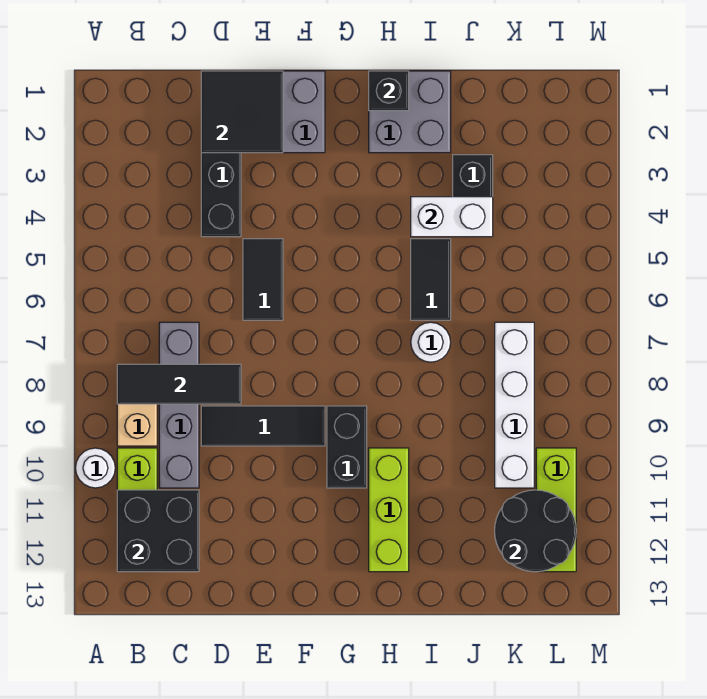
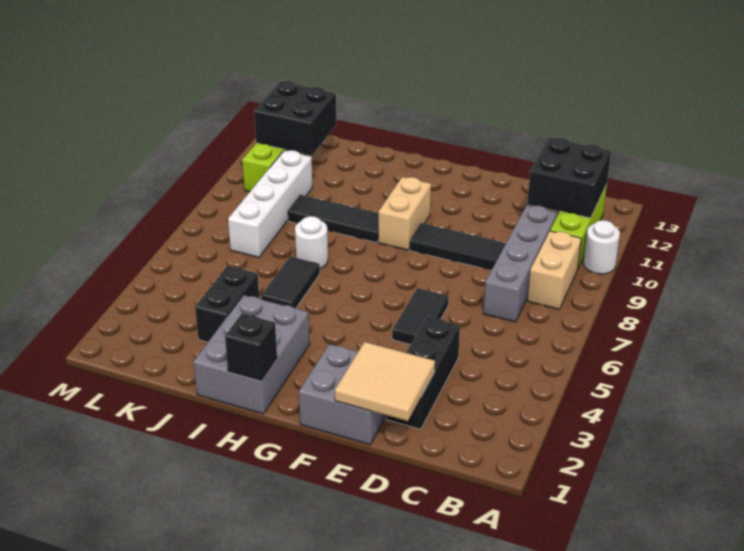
black tile B8:D8 level 2 -> black tile H9:J9 level 1
black tile D1:E2 level 2 -> tan tile D1:E2 level 2
black brick G9:G10 level 1 -> tan brick G9:G10 level 1
grey brick H1:I2 level 1 -> grey brick H1:I3 level 1
lime brick H10:H12 level 1 -> none
white brick I4:J4 level 2 -> none
black round brick K11:L12 level 2 -> black brick K11:L12 level 2

